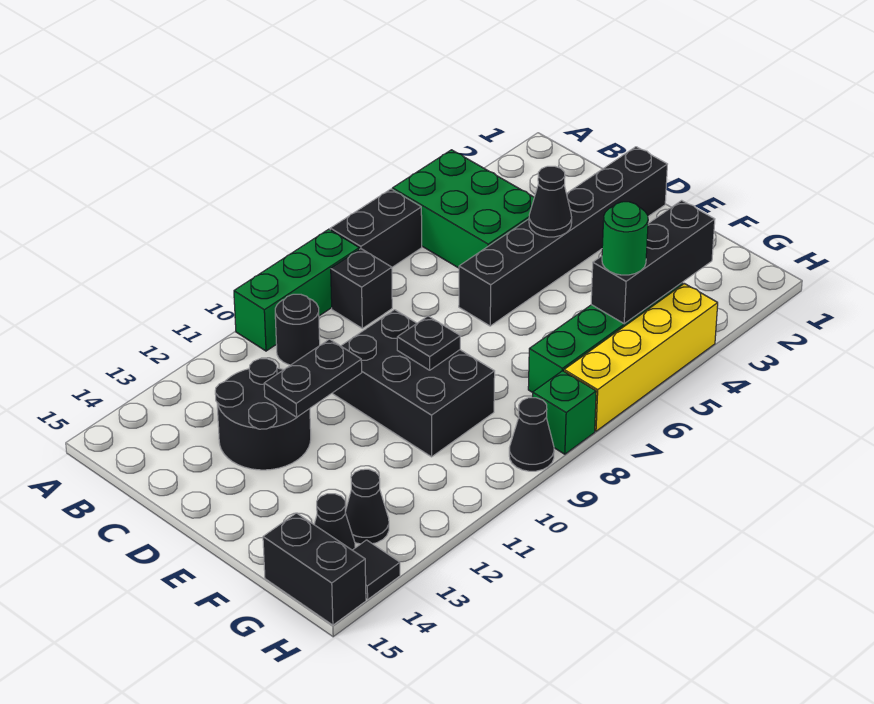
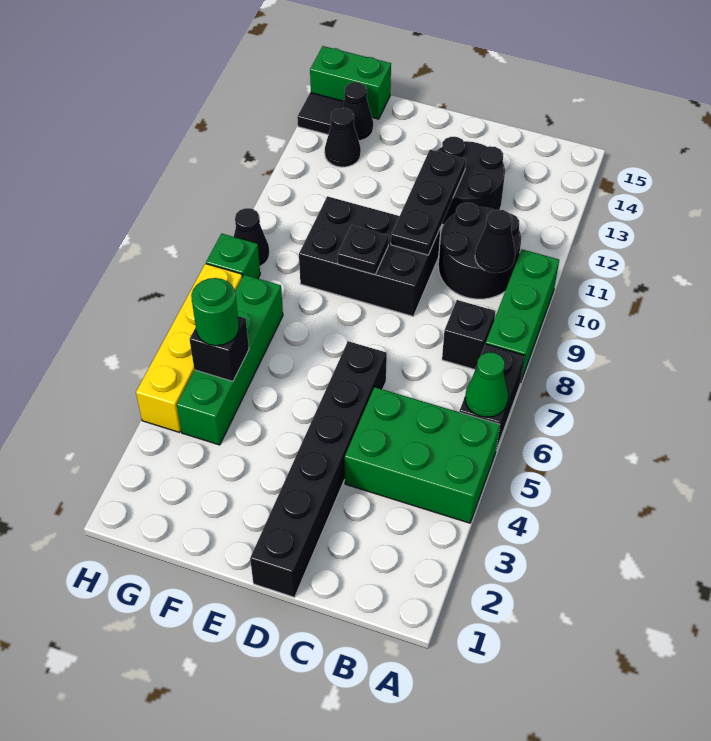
none -> green cone A6 level 2
black round brick B10 level 1 -> black round brick B10:C11 level 1
black cone D4 level 2 -> black cone B10 level 2
black plate D11:D12 level 2 -> black plate D10:D12 level 2
black brick G3:G5 level 2 -> black brick G5 level 2
black brick G15:H15 level 1 -> green brick G15:H15 level 1

